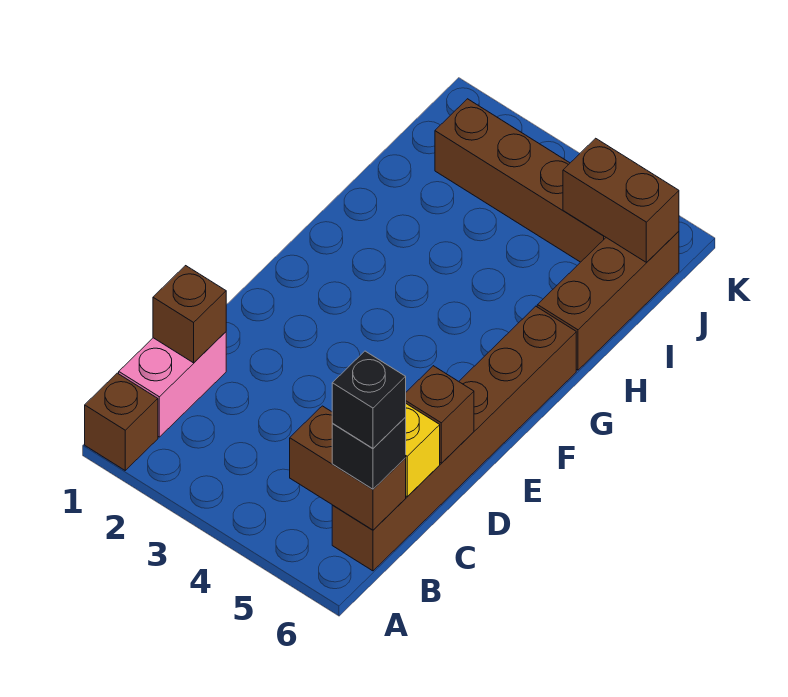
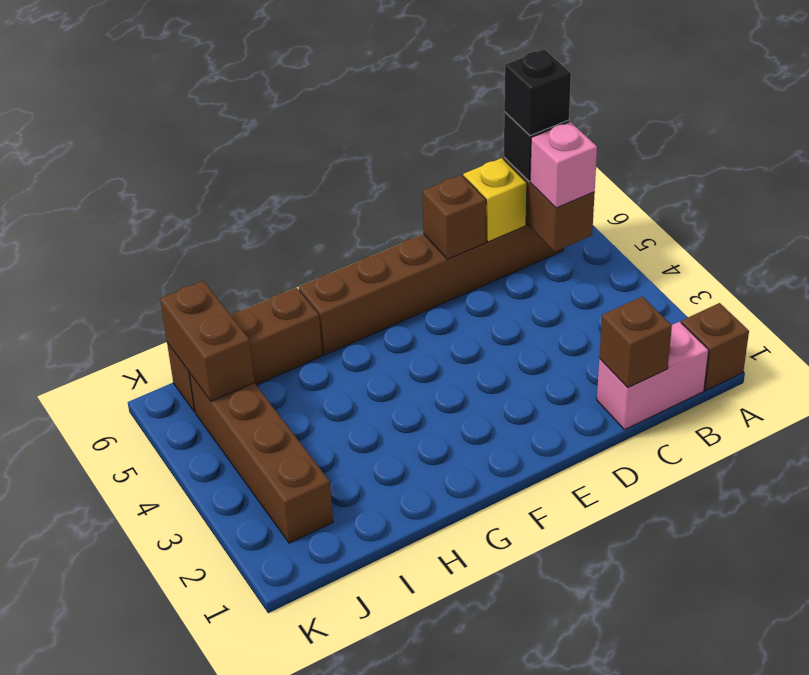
none -> pink brick B5 level 3

